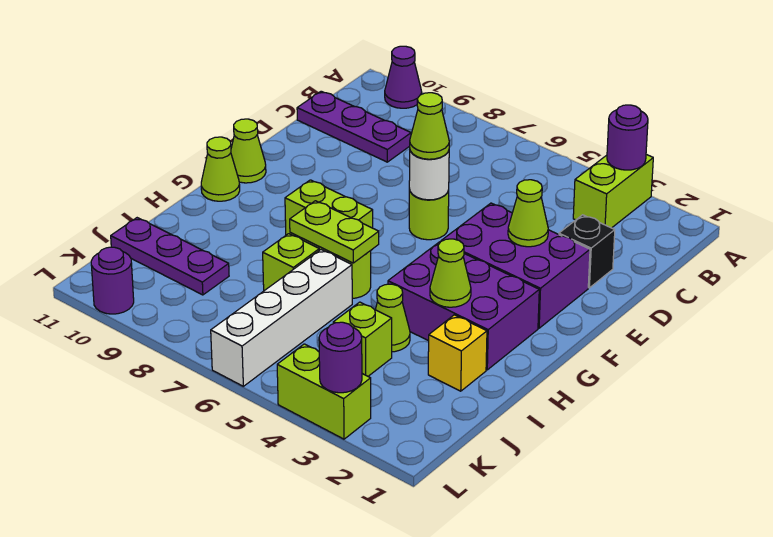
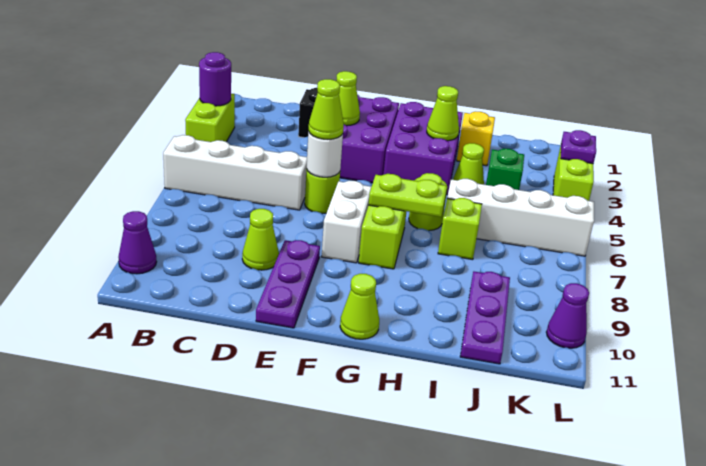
lime brick A3:B3 level 1 -> lime brick A3:A4 level 1
none -> white brick A6:D6 level 1
purple plate C9:C11 level 1 -> purple plate E9:E11 level 1
none -> white brick F7:F8 level 1
lime cone F11 level 1 -> lime cone D9 level 1
lime plate H6:H7 level 2 -> lime plate G7:H7 level 2
lime brick J4 level 1 -> green brick J4 level 1
purple round brick L3 level 2 -> purple plate L3 level 2
purple round brick L10 level 1 -> purple cone L10 level 1

